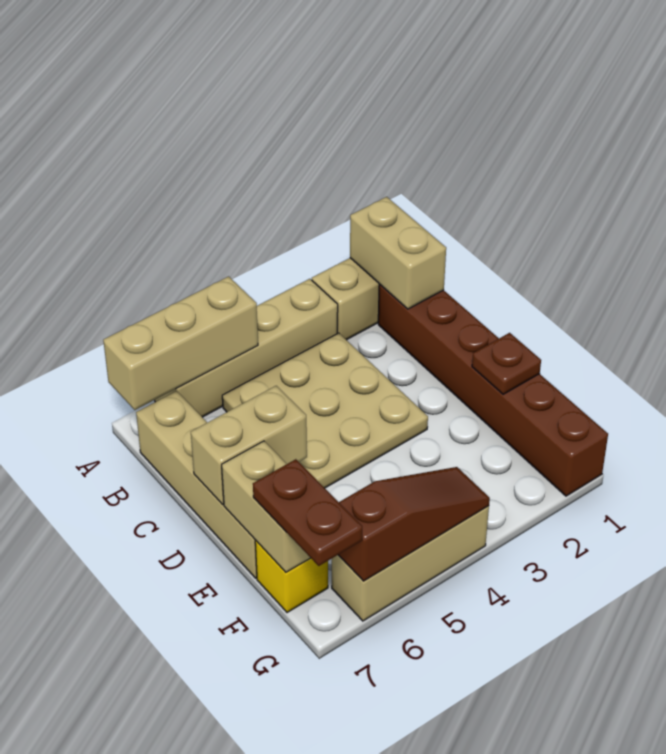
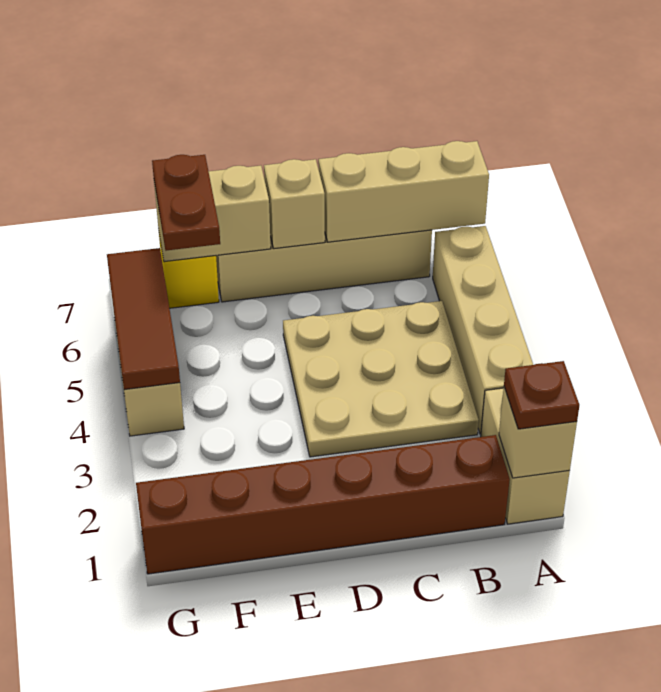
tan brick A1:B1 level 2 -> tan brick A1 level 2
tan brick A5:A7 level 2 -> tan brick A7:C7 level 2
tan brick D6:D7 level 2 -> tan brick D7 level 2
brown plate E1 level 2 -> brown plate A1 level 3
brown plate F7:G7 level 3 -> brown plate F6:F7 level 3
brown slope G4:G6 level 2 top 6 -> brown tile G4:G6 level 2

